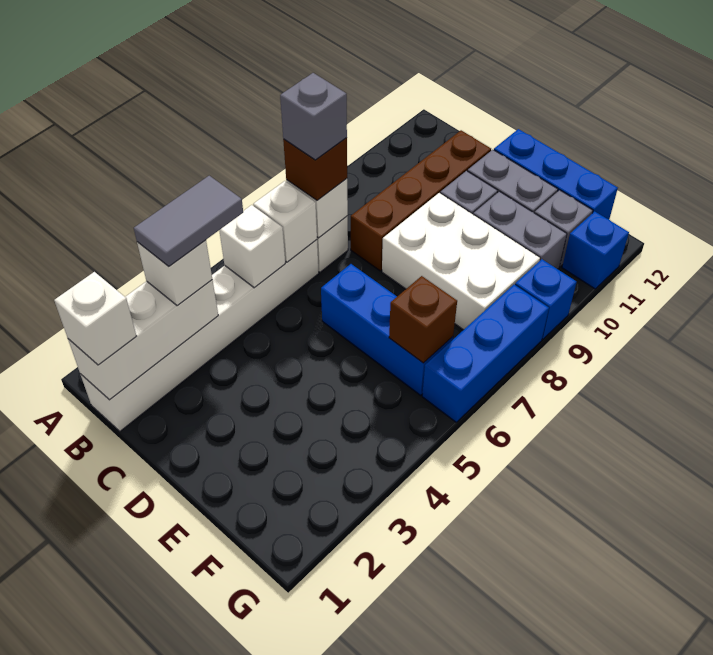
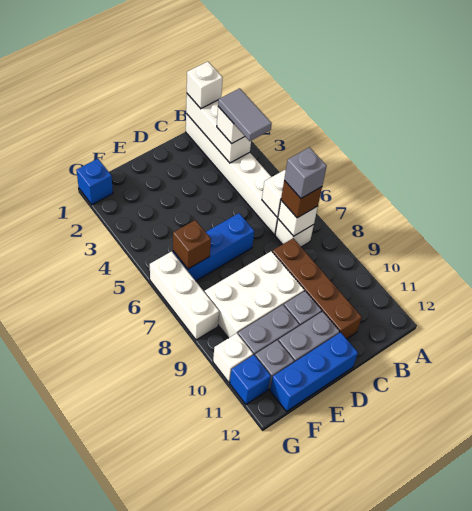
white brick B5 level 2 -> white brick G10 level 1
blue brick G6:G8 level 1 -> white brick G6:G8 level 1
blue brick G9 level 1 -> blue brick G1 level 1

